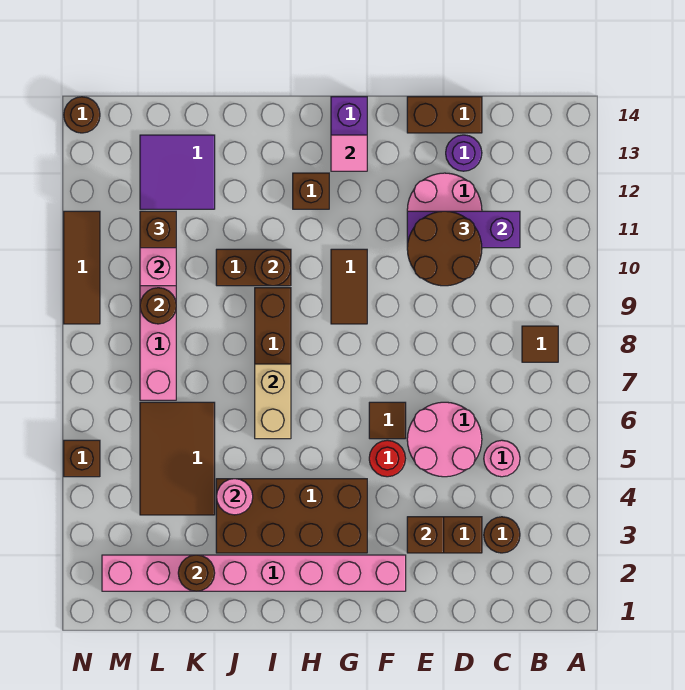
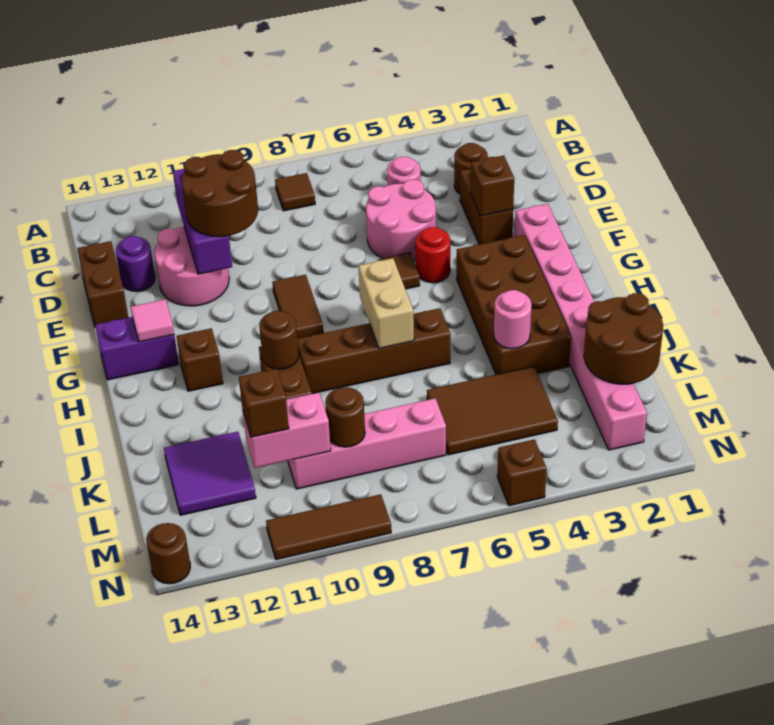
brown tile G9:G10 level 1 -> brown tile F9:G9 level 1
tan brick I6:I7 level 2 -> tan brick H7:I7 level 2
brown round brick K2 level 2 -> brown round brick K1:L2 level 2

